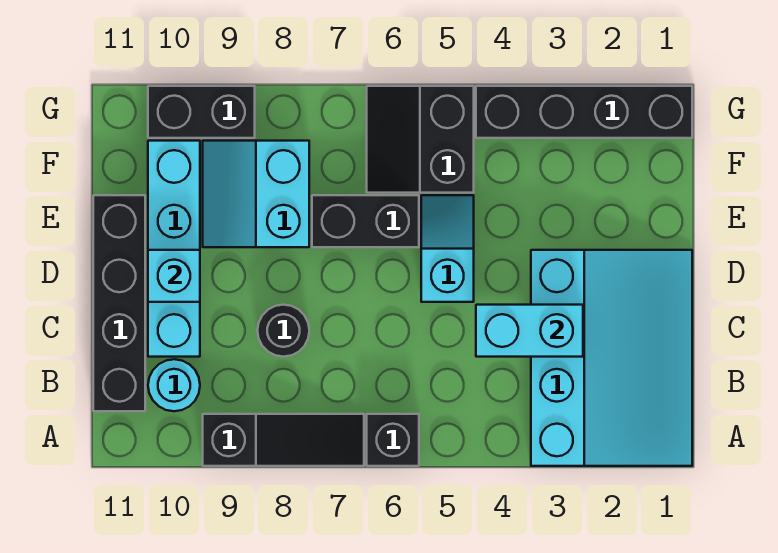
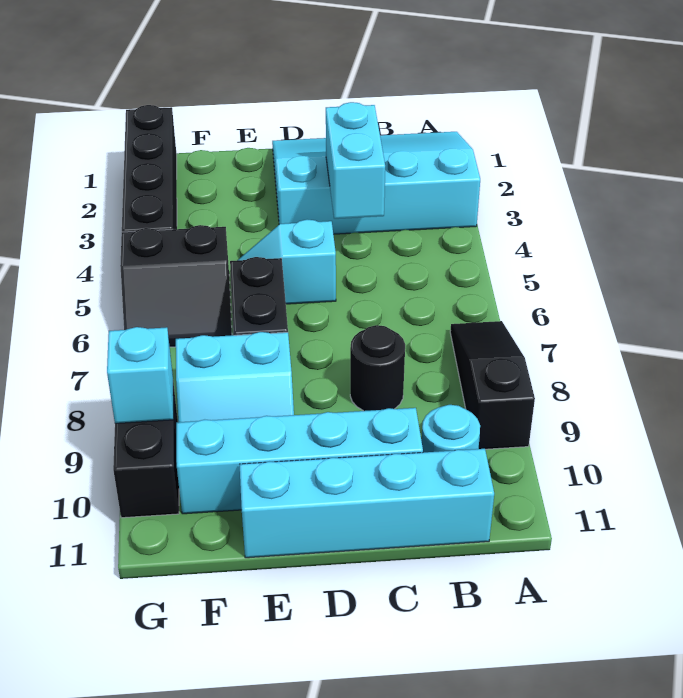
black brick A6 level 1 -> none
black brick B11:E11 level 1 -> cyan brick B11:E11 level 1
cyan brick D10 level 2 -> cyan brick G9 level 2

